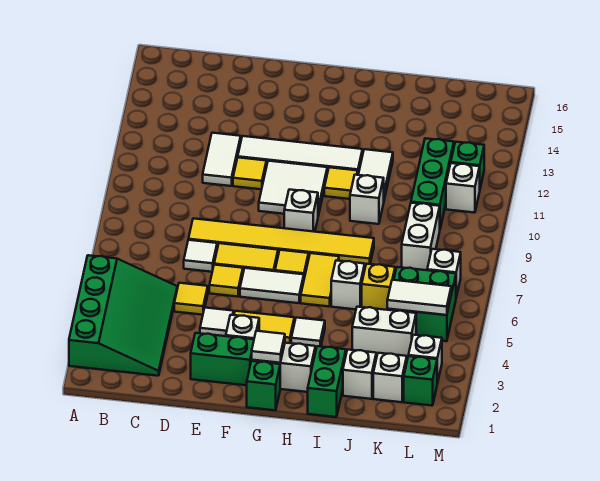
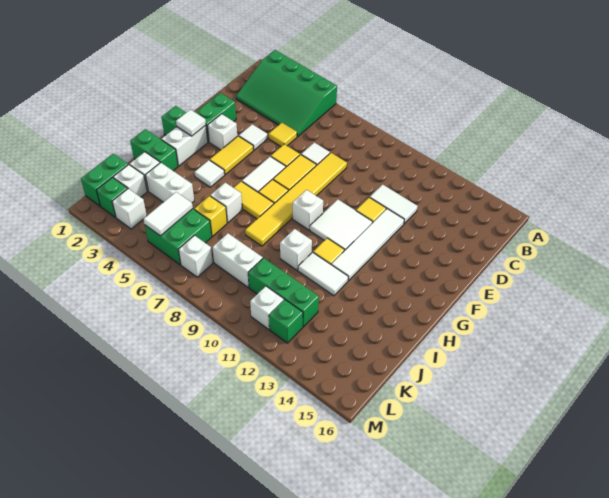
white brick J4:K4 level 1 -> white brick J3:J4 level 1
none -> green brick K1:L1 level 1

